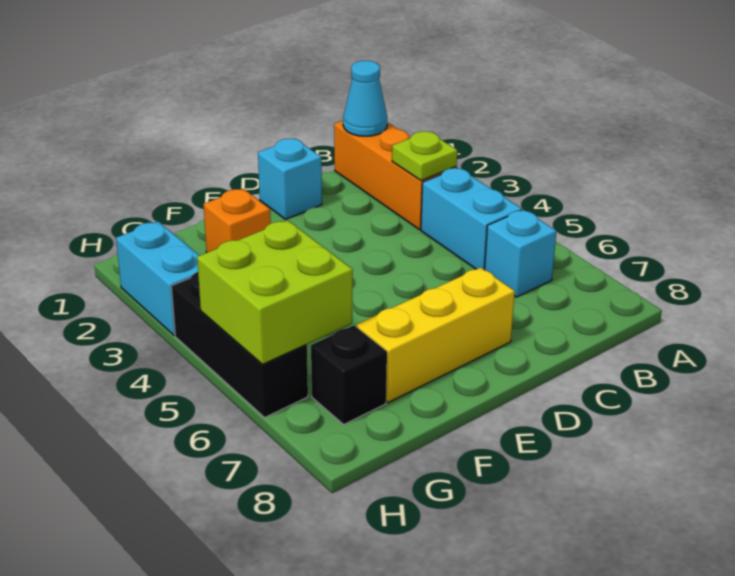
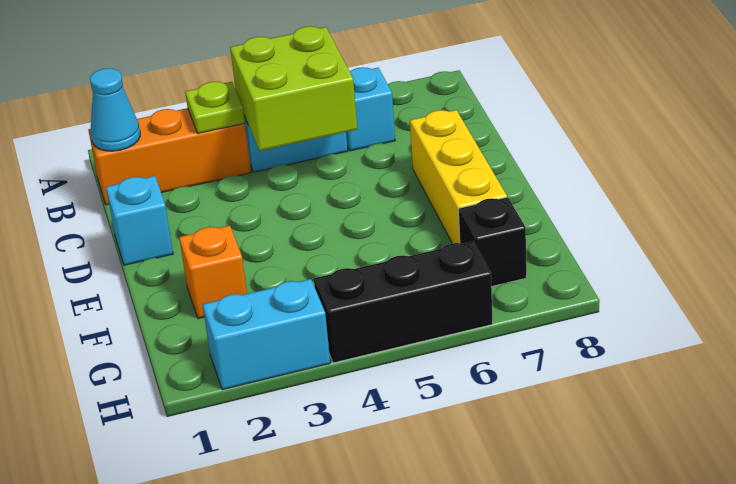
lime brick G5:H6 level 2 -> lime brick B4:C5 level 2

